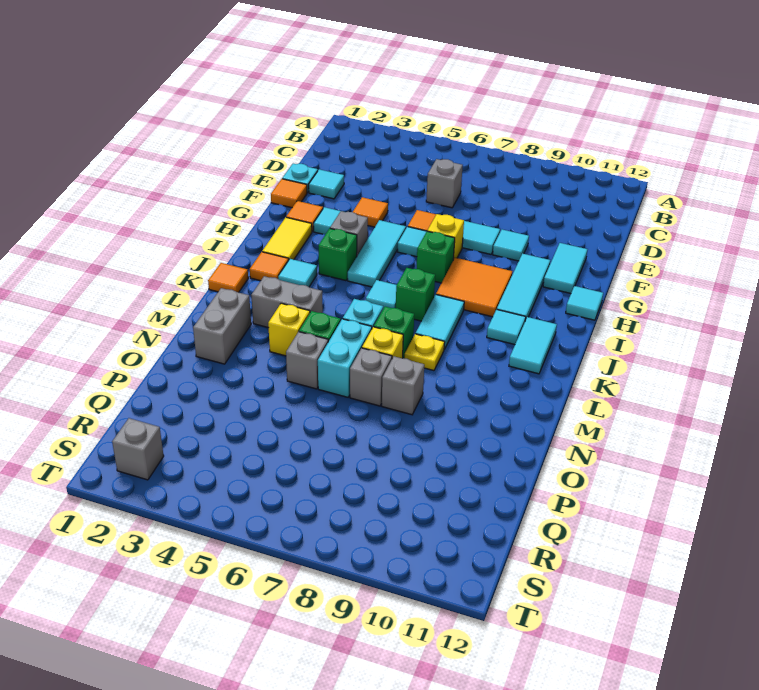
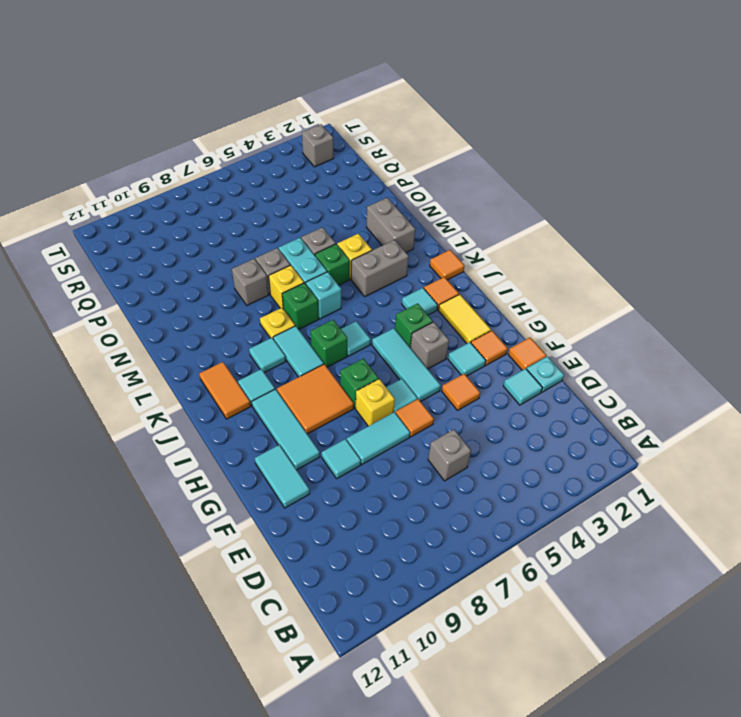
cyan tile H12 level 1 -> cyan tile K9 level 1
cyan tile J11:K11 level 1 -> orange tile J11:K11 level 1

